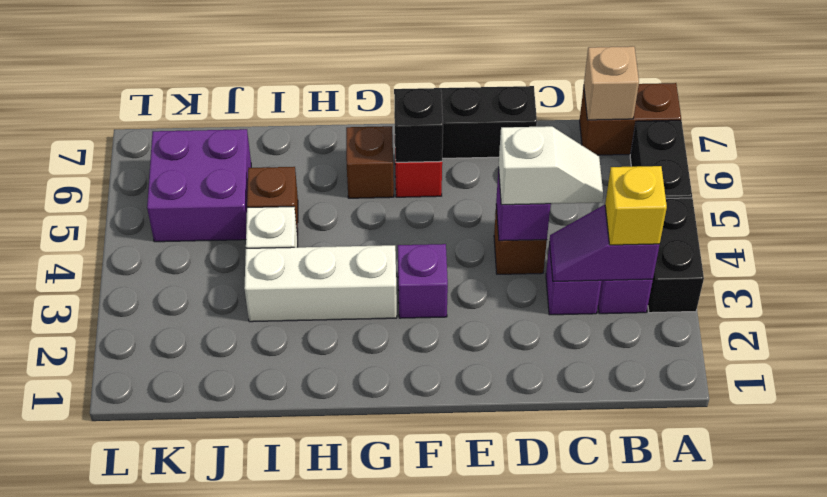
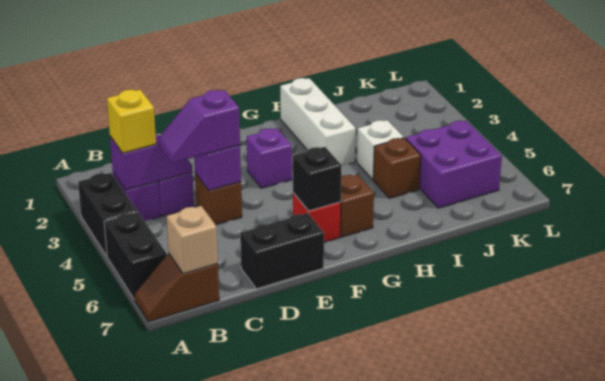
brown brick A7:B7 level 1 -> brown slope A7:B7 level 1 top B
white slope C4:D4 level 3 top D -> purple slope C4:D4 level 3 top D
white brick G3:I3 level 1 -> white brick H1:H3 level 1

